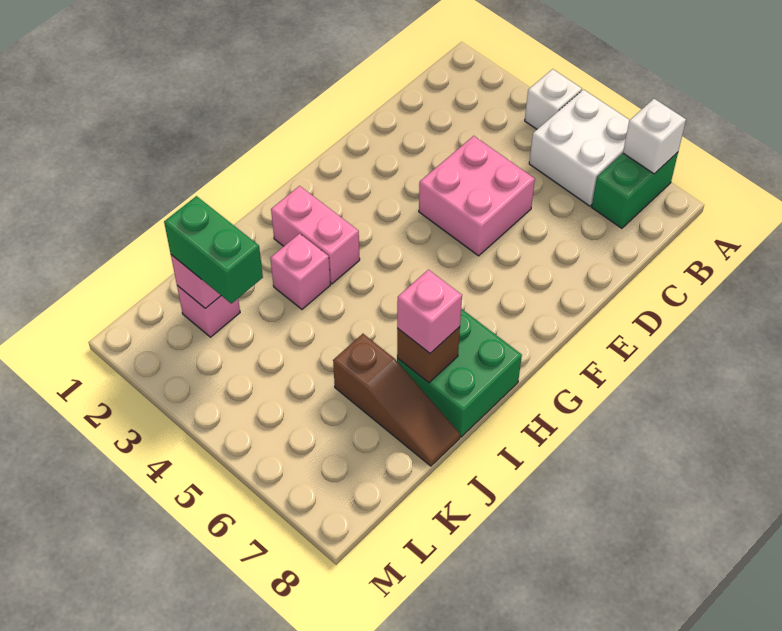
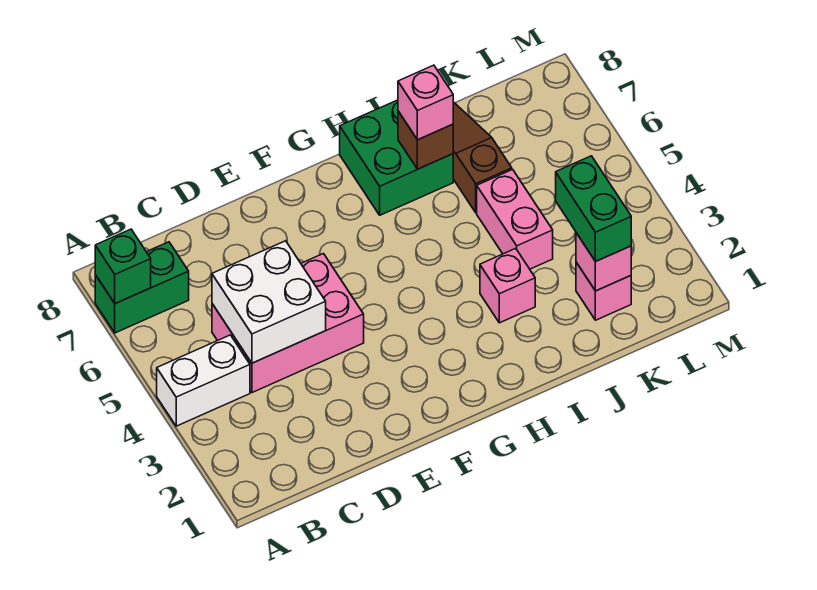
white brick A4 level 1 -> white brick A4:B4 level 1
white brick A5:B6 level 1 -> white brick C4:D5 level 2
white brick A7 level 2 -> green brick A7 level 2
pink brick D4:E5 level 1 -> pink brick C4:E5 level 1
pink brick H2:H3 level 1 -> pink brick J4:J5 level 1

